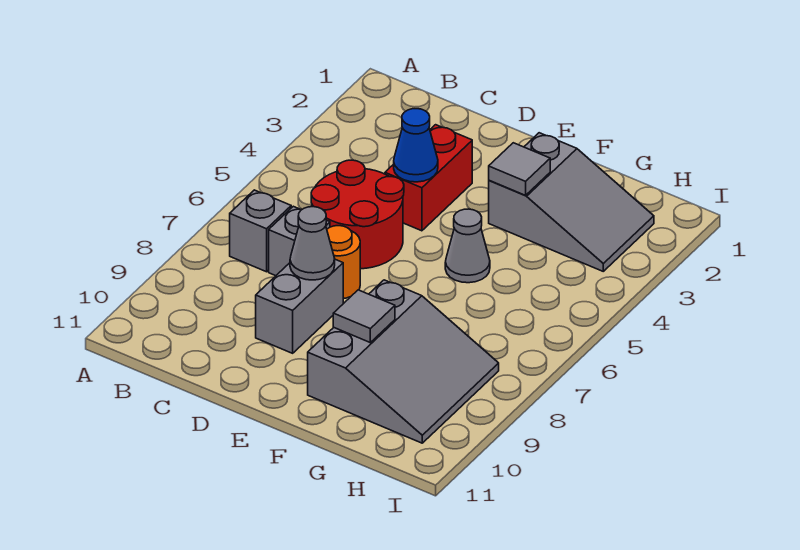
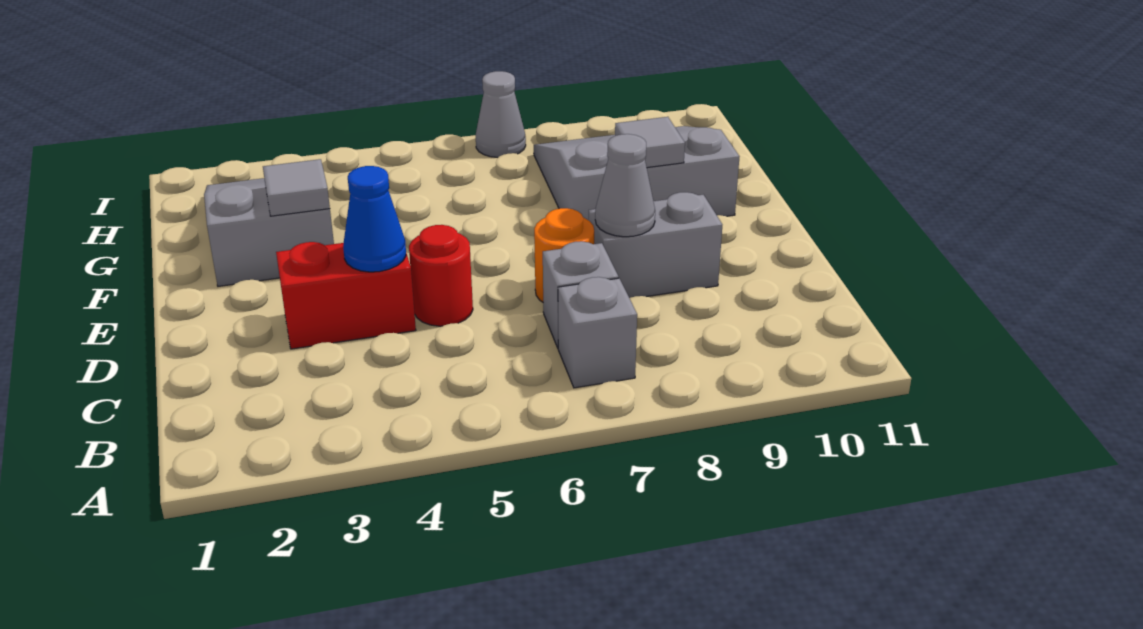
red round brick C5:D6 level 1 -> red round brick D5 level 1
grey cone F5 level 1 -> grey cone I7 level 1

